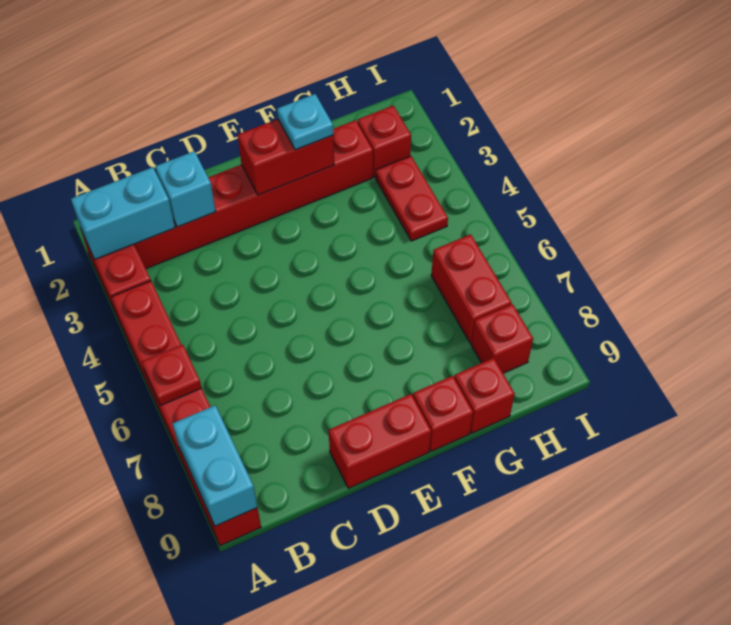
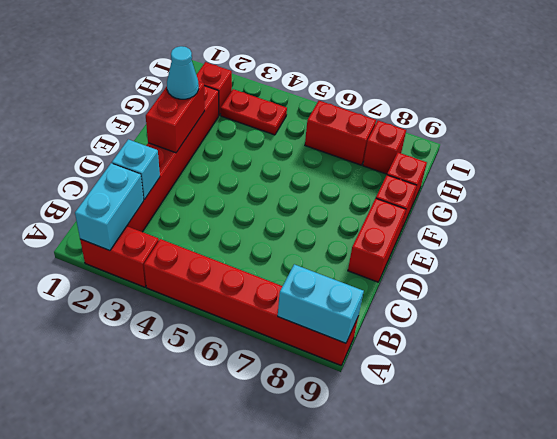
red plate A6 level 2 -> none
cyan plate F2 level 3 -> cyan cone F2 level 3

